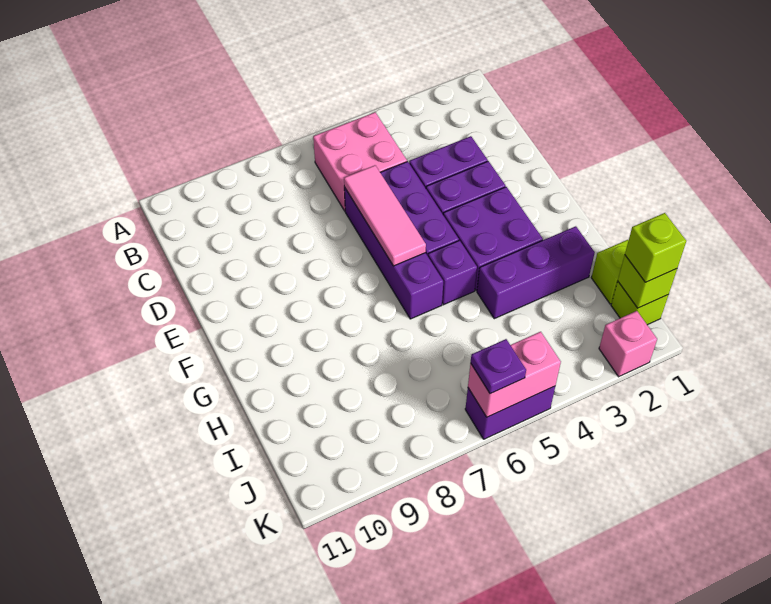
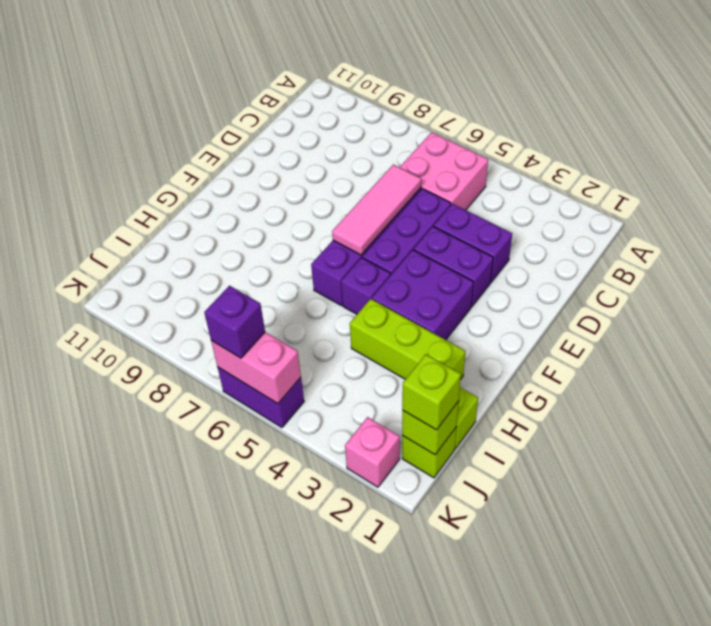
purple brick H2:H4 level 1 -> lime brick H2:H4 level 1
purple plate K6 level 3 -> purple brick K6 level 3

